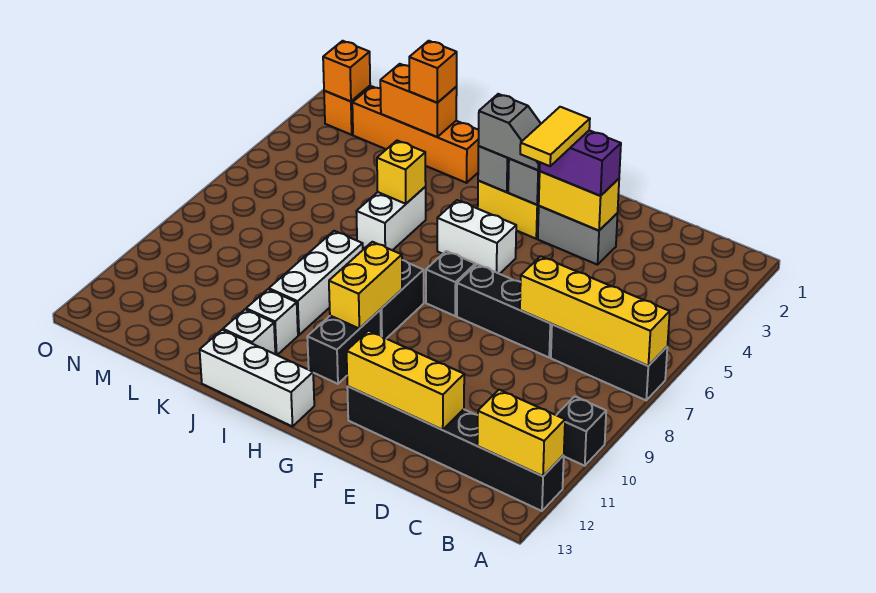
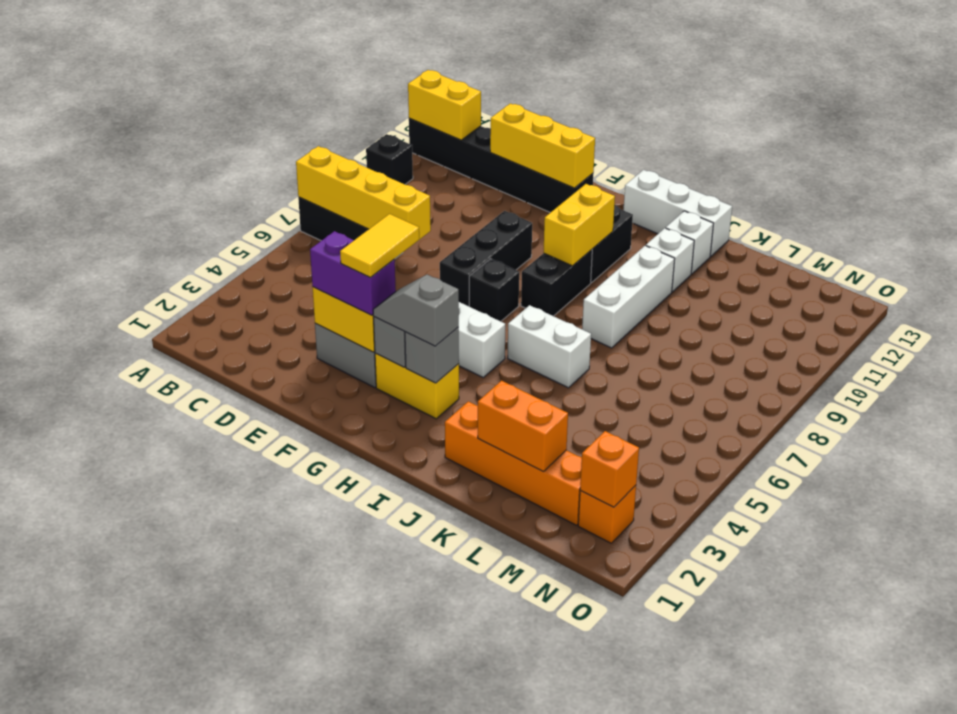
black brick D7:F7 level 1 -> black brick F7:F9 level 1
white brick J5:J6 level 1 -> white brick I6:J6 level 1
yellow brick J5 level 2 -> none
orange brick K2 level 3 -> none

